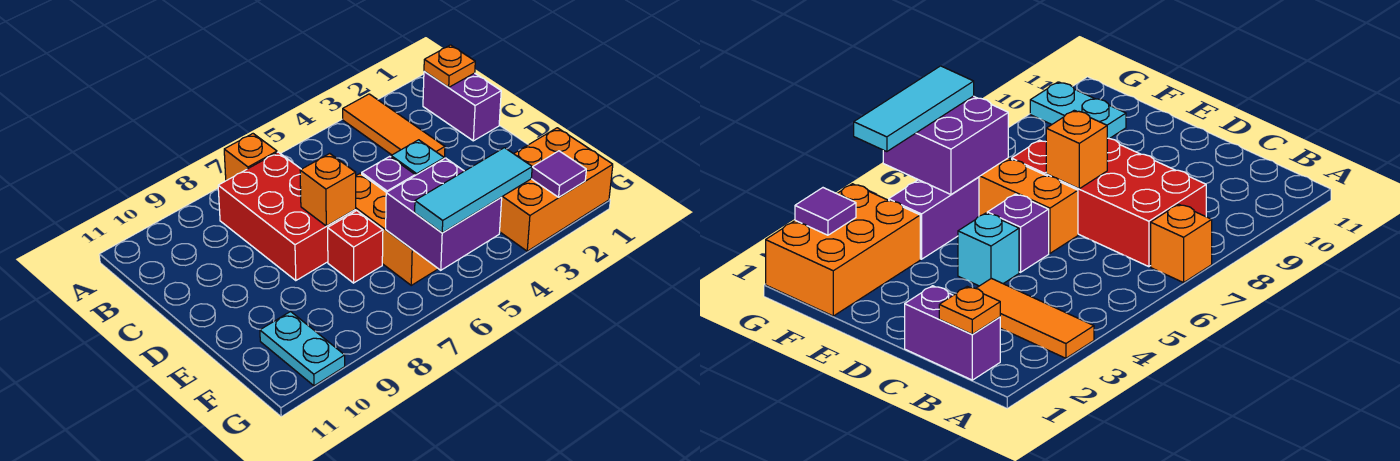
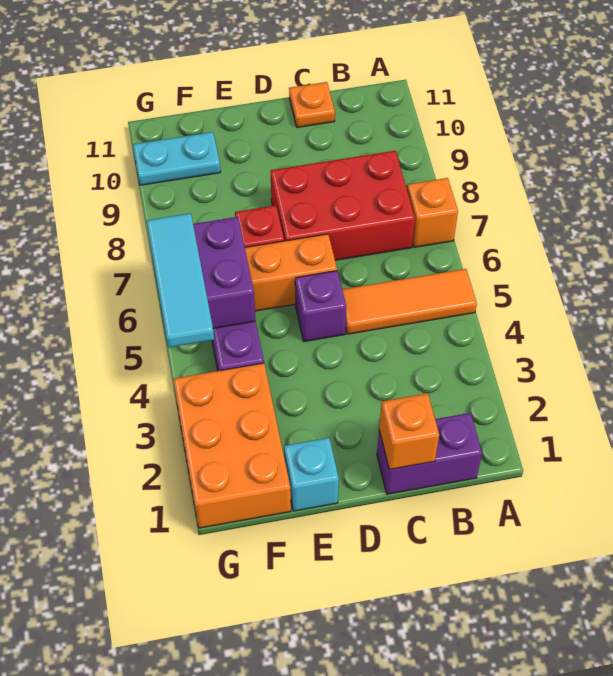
orange tile A3:C3 level 1 -> orange tile A5:C5 level 1
orange plate B1 level 2 -> orange plate C11 level 1
cyan brick D4 level 1 -> cyan brick E1 level 1
orange brick D7 level 2 -> orange brick C1 level 2
purple tile G2 level 2 -> none

